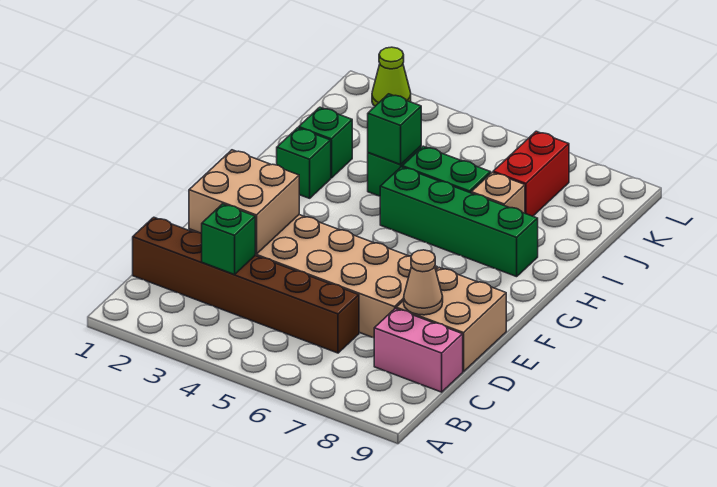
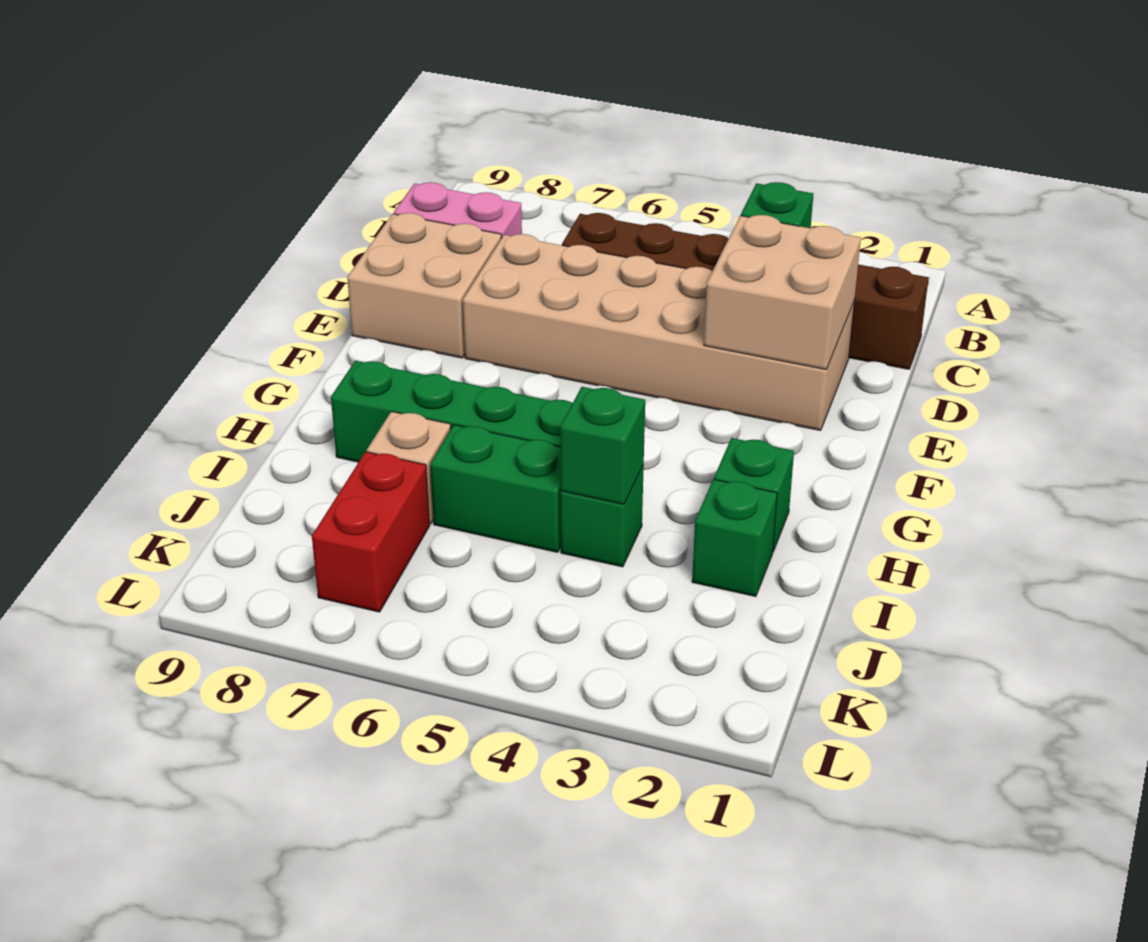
tan cone D8 level 2 -> none
lime cone L2 level 1 -> none

